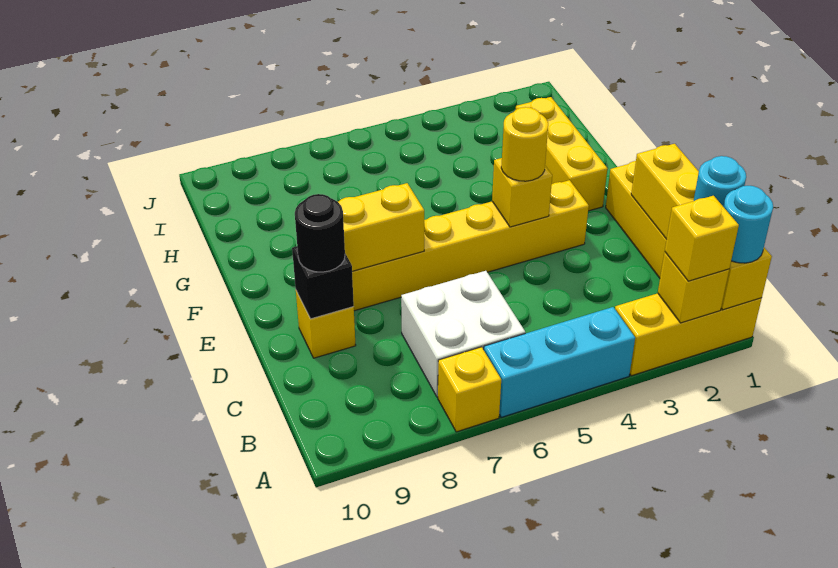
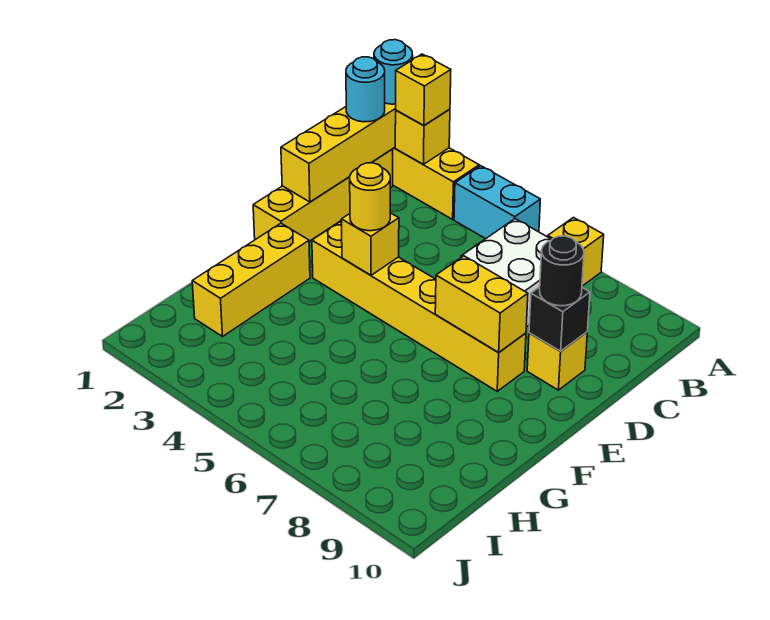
cyan brick A4:A6 level 1 -> cyan brick A4:A5 level 1

